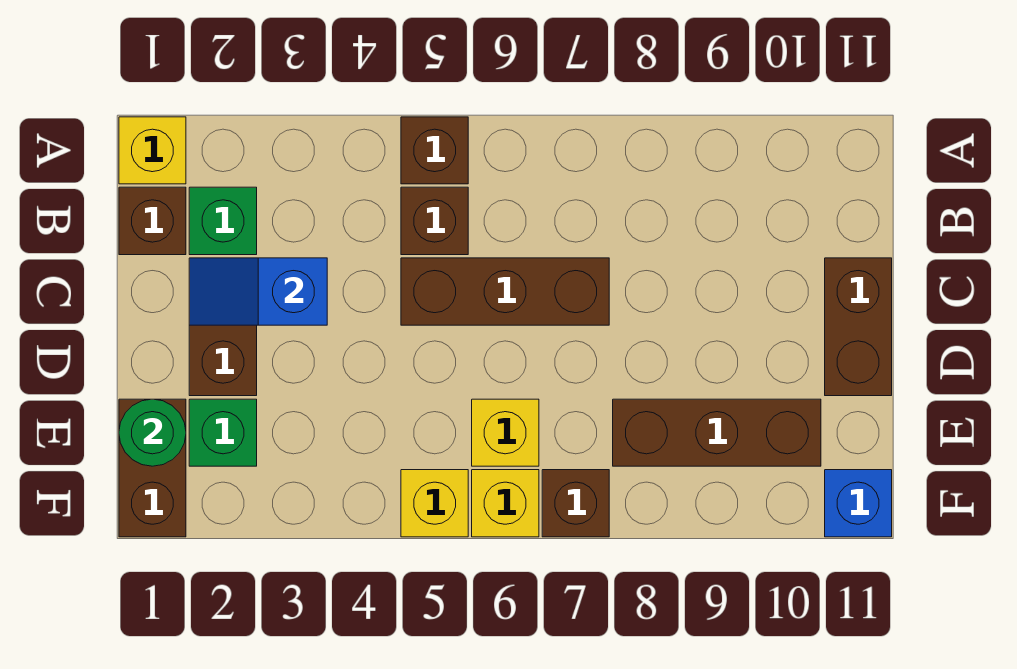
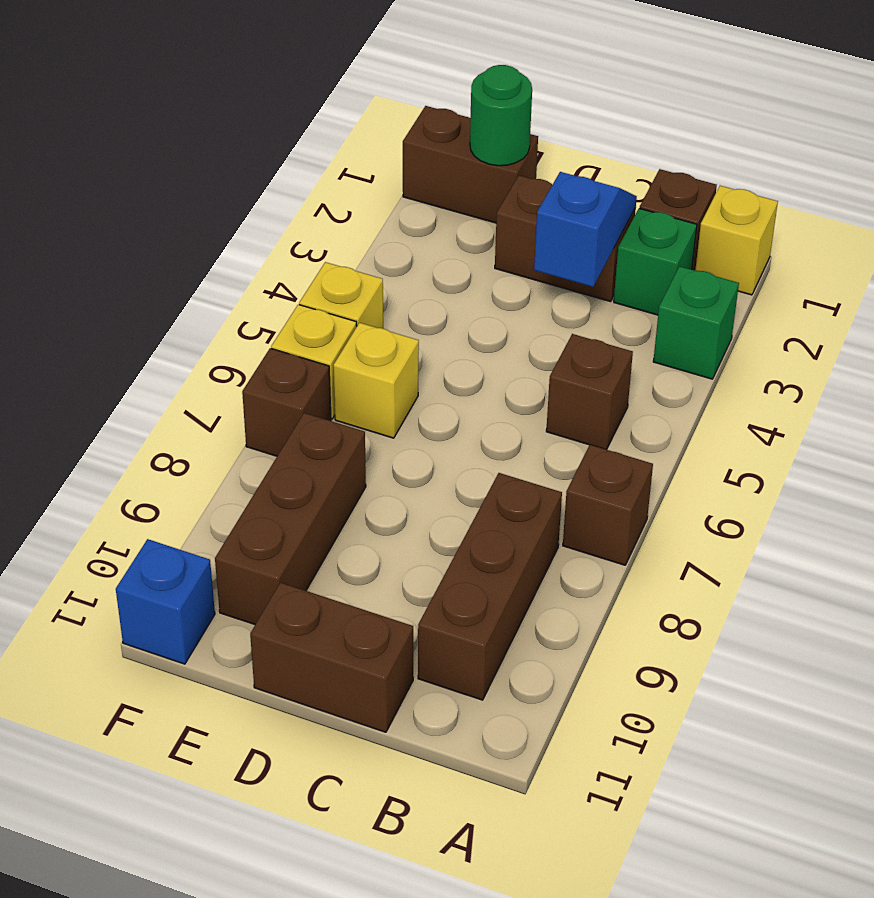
brown brick A5 level 1 -> brown brick A7 level 1
brown brick C5:C7 level 1 -> brown brick B8:B10 level 1
green brick E2 level 1 -> green brick A3 level 1

